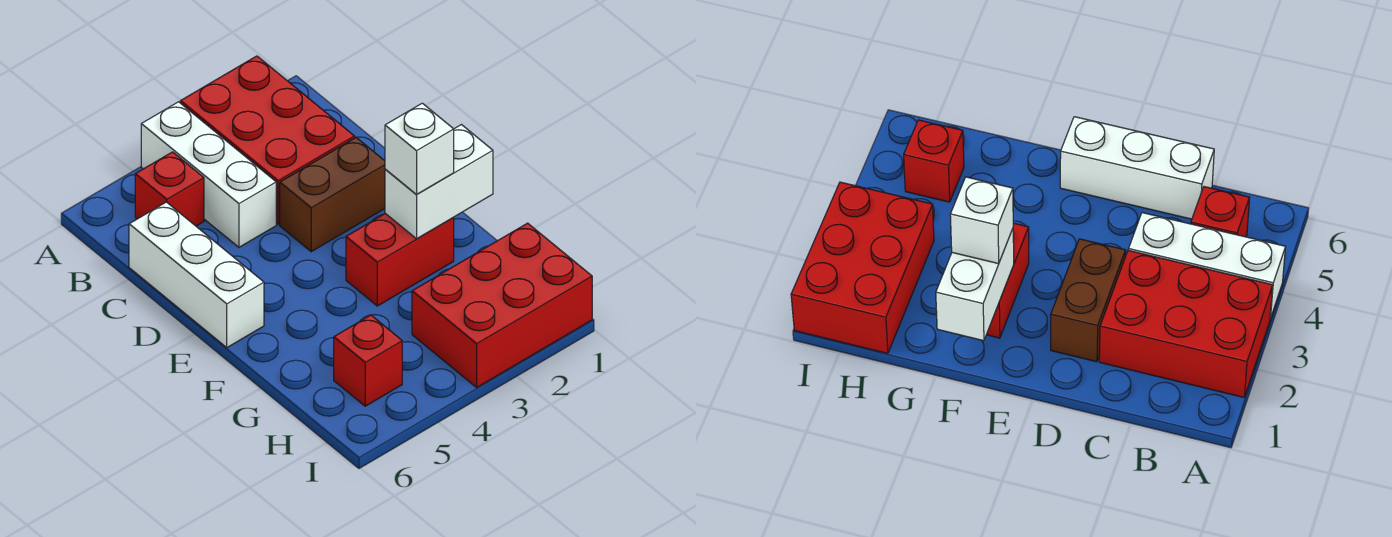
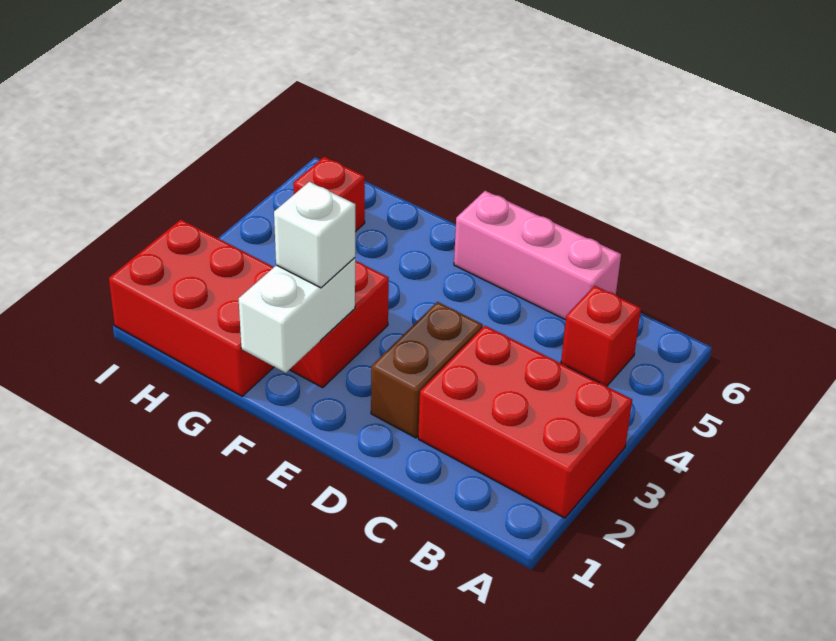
white brick A4:C4 level 1 -> none
white brick C6:E6 level 1 -> pink brick C6:E6 level 1
red brick H1:I3 level 1 -> red brick G1:I2 level 1

